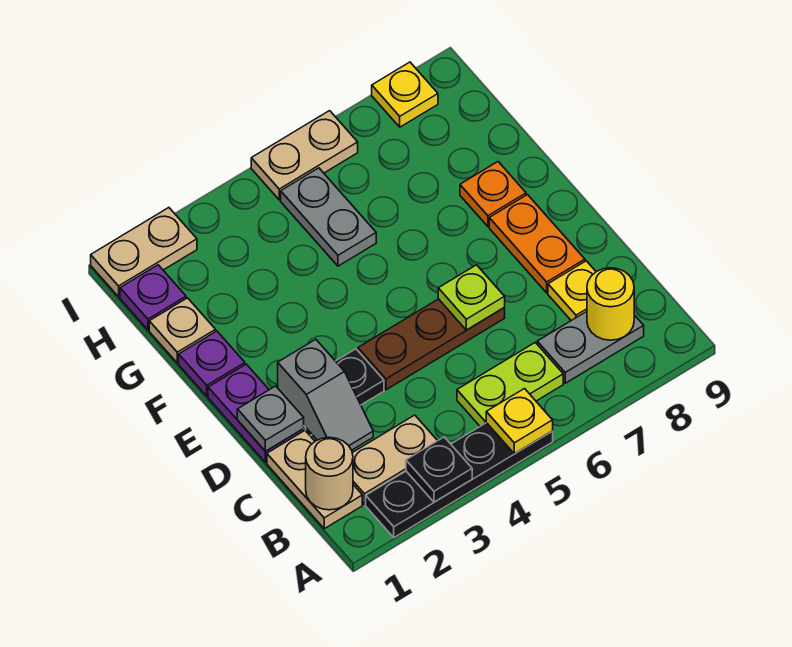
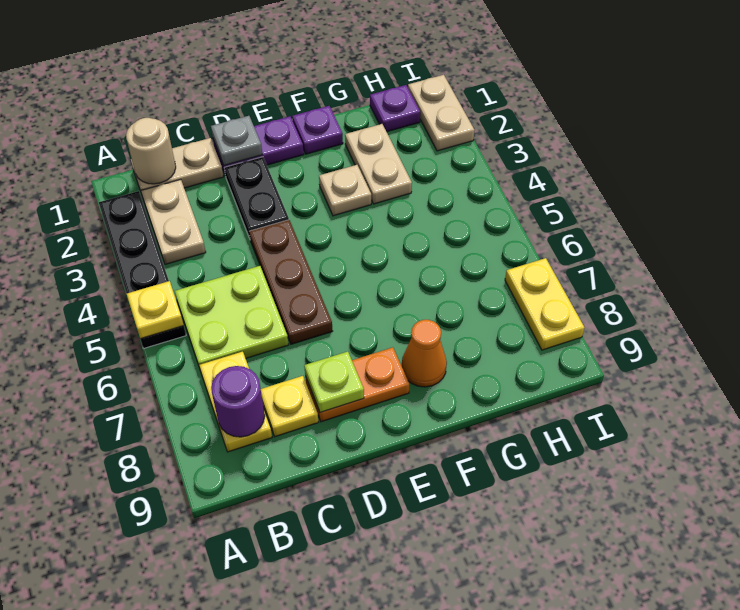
black plate A3 level 2 -> none
lime plate B5:B6 level 1 -> lime plate B5:C6 level 1
grey plate B7:B8 level 1 -> yellow plate B7:B8 level 1
yellow round brick B8 level 2 -> purple round brick B8 level 2
grey slope C2:D2 level 2 top D -> none
lime plate D6 level 2 -> lime plate D8 level 2
orange plate F8 level 1 -> orange cone F8 level 1
tan plate G1 level 1 -> tan plate F3 level 1
grey plate G5:H5 level 1 -> none
tan plate I5:I6 level 1 -> tan plate G2:G3 level 1
yellow plate I8 level 1 -> yellow plate I7:I8 level 1

